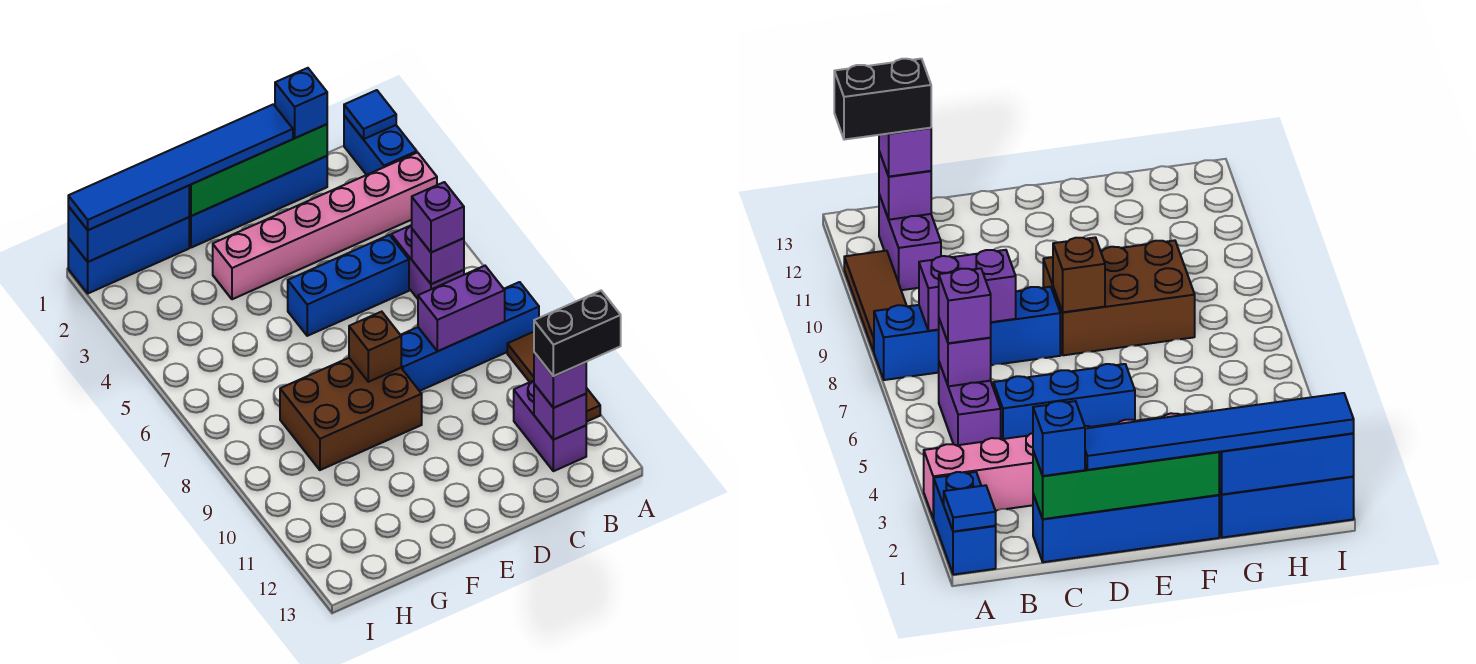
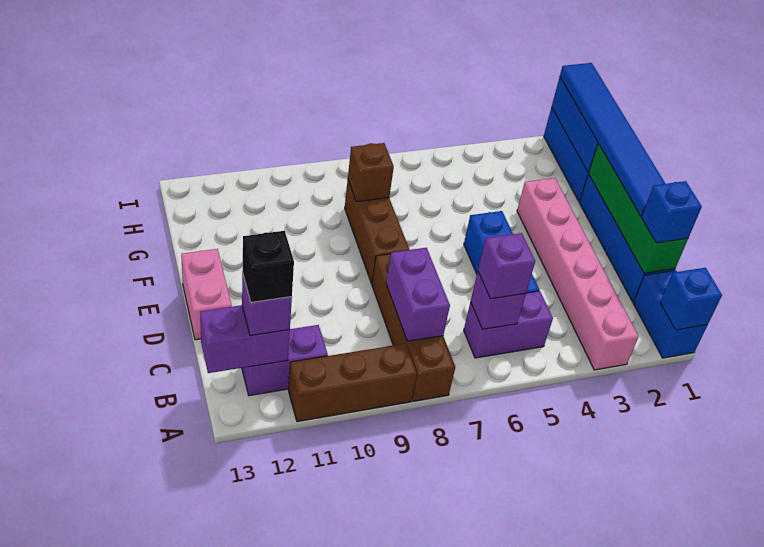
blue brick A1:A2 level 1 -> blue brick A1:B1 level 1
blue tile A1 level 2 -> blue brick A1 level 2
blue brick A8:D8 level 1 -> brown brick A8:D8 level 1
brown tile A9:A11 level 1 -> brown brick A9:A11 level 1
black brick A12:B12 level 4 -> black brick B12 level 4
purple brick B12 level 2 -> purple brick B12:B13 level 2
none -> pink brick D13:E13 level 1
brown brick E8:G9 level 1 -> brown brick E8:G8 level 1
brown brick E8 level 2 -> brown brick G8 level 2

